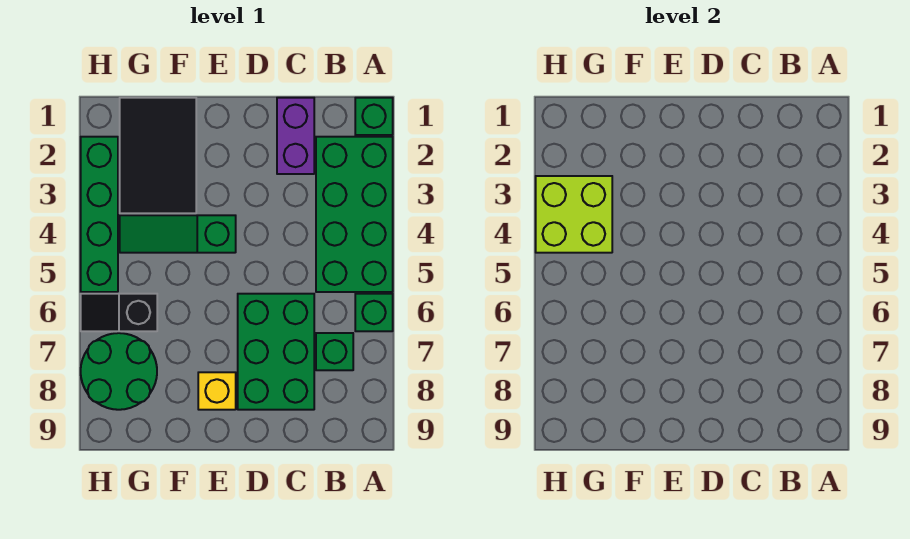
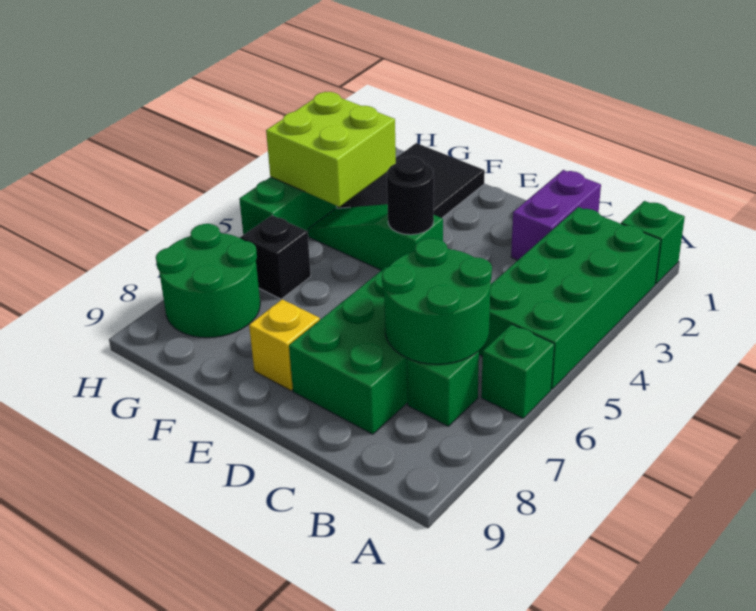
none -> green round brick B6:C7 level 2
none -> black round brick E4 level 2

